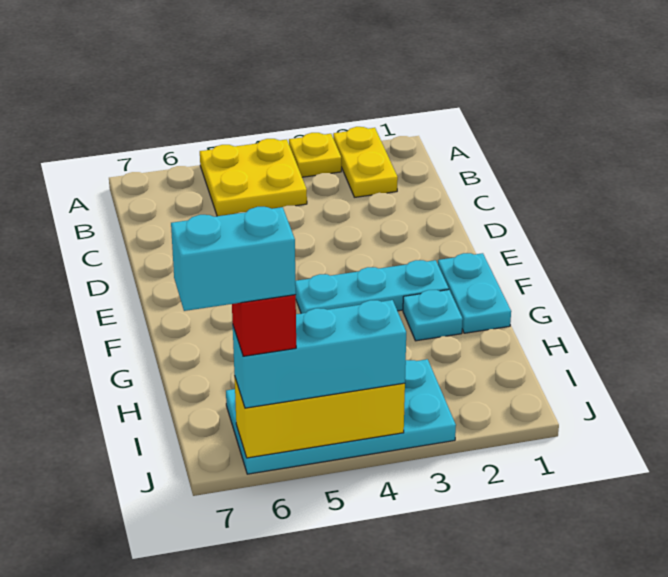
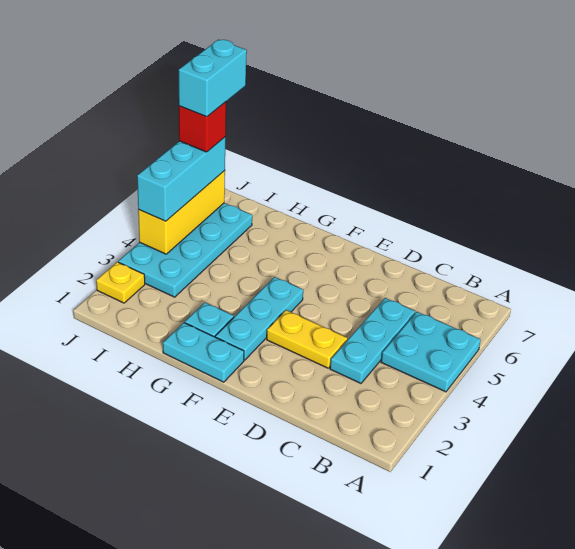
yellow plate A2:B2 level 1 -> yellow plate D3:E3 level 1
yellow plate A3 level 1 -> yellow plate J2 level 1
yellow plate A4:B5 level 1 -> cyan plate A4:B5 level 1
none -> cyan plate C3:C5 level 1

